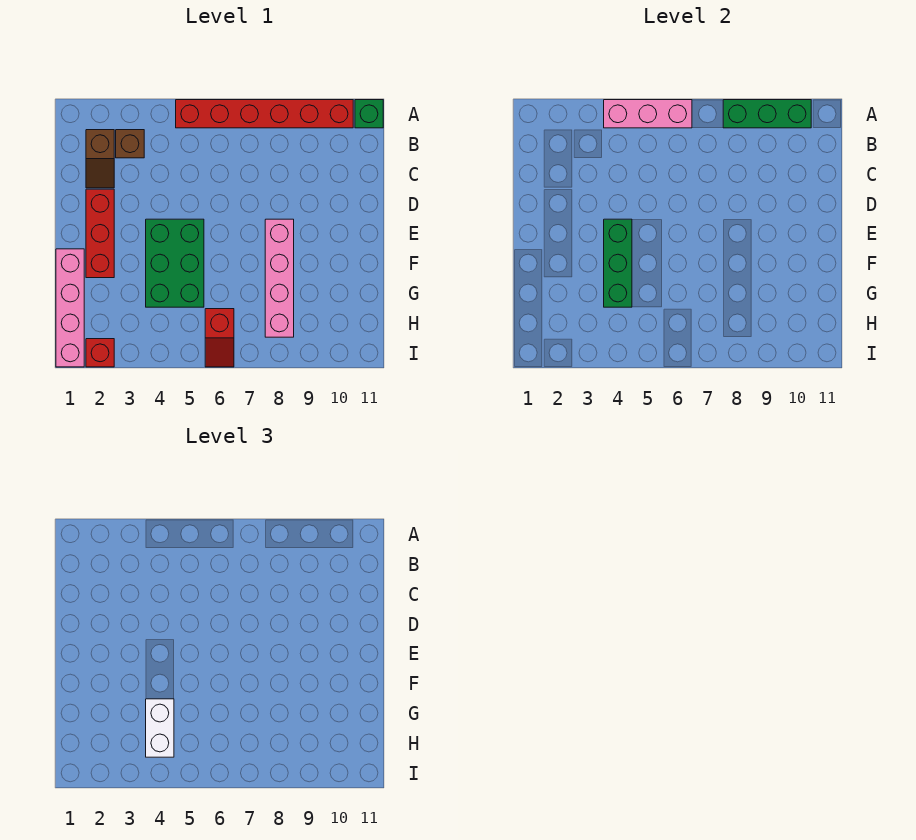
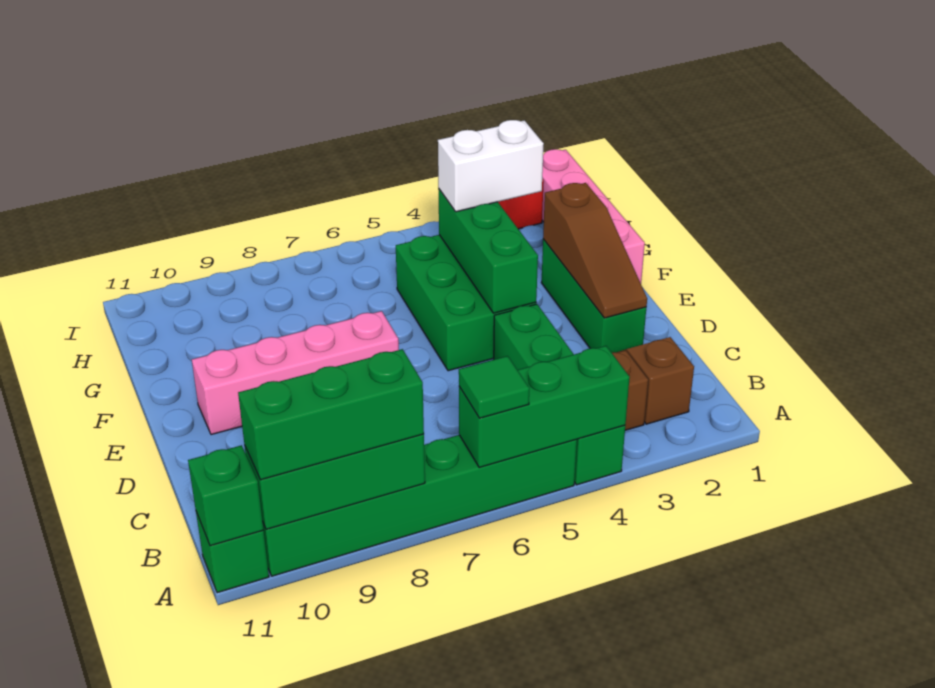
none -> green brick A4:D4 level 1
pink brick A4:A6 level 2 -> green brick A4:A6 level 2
red brick A5:A10 level 1 -> green brick A5:A10 level 1
none -> green tile A6 level 3
none -> green brick A8:A10 level 3
none -> green brick A11 level 2
red brick D2:F2 level 1 -> green brick D2:F2 level 1
none -> brown slope D2:F2 level 2 top F
pink brick E8:H8 level 1 -> pink brick E7:E10 level 1
white brick G4:H4 level 3 -> white brick G3:G4 level 3
red slope H6:I6 level 1 top H -> none

